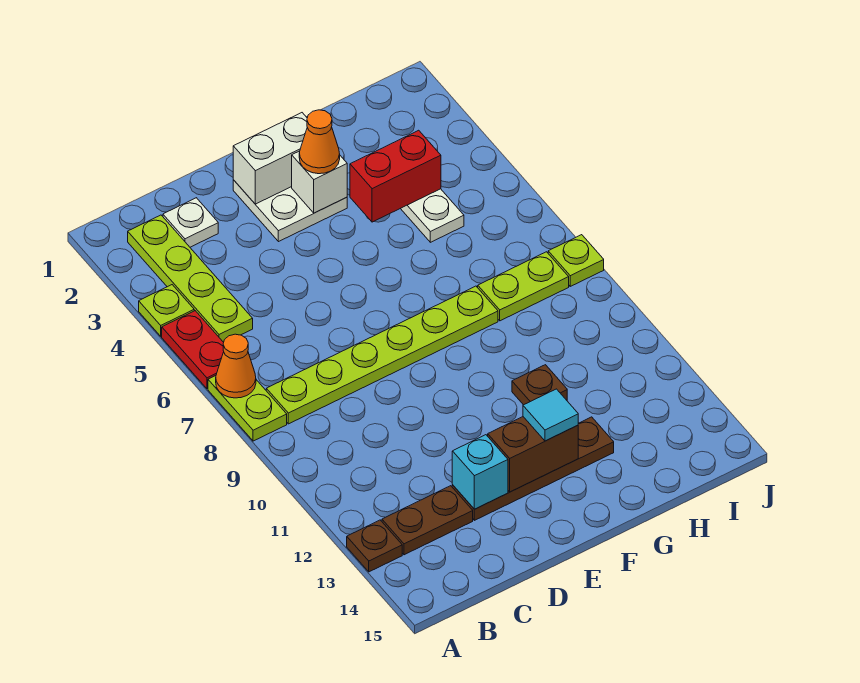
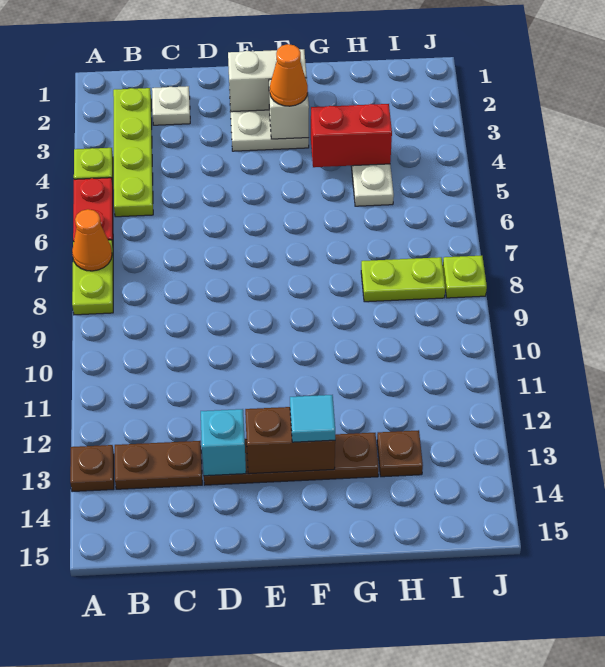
lime plate B8:G8 level 1 -> none
brown plate G11 level 1 -> brown plate H13 level 1

